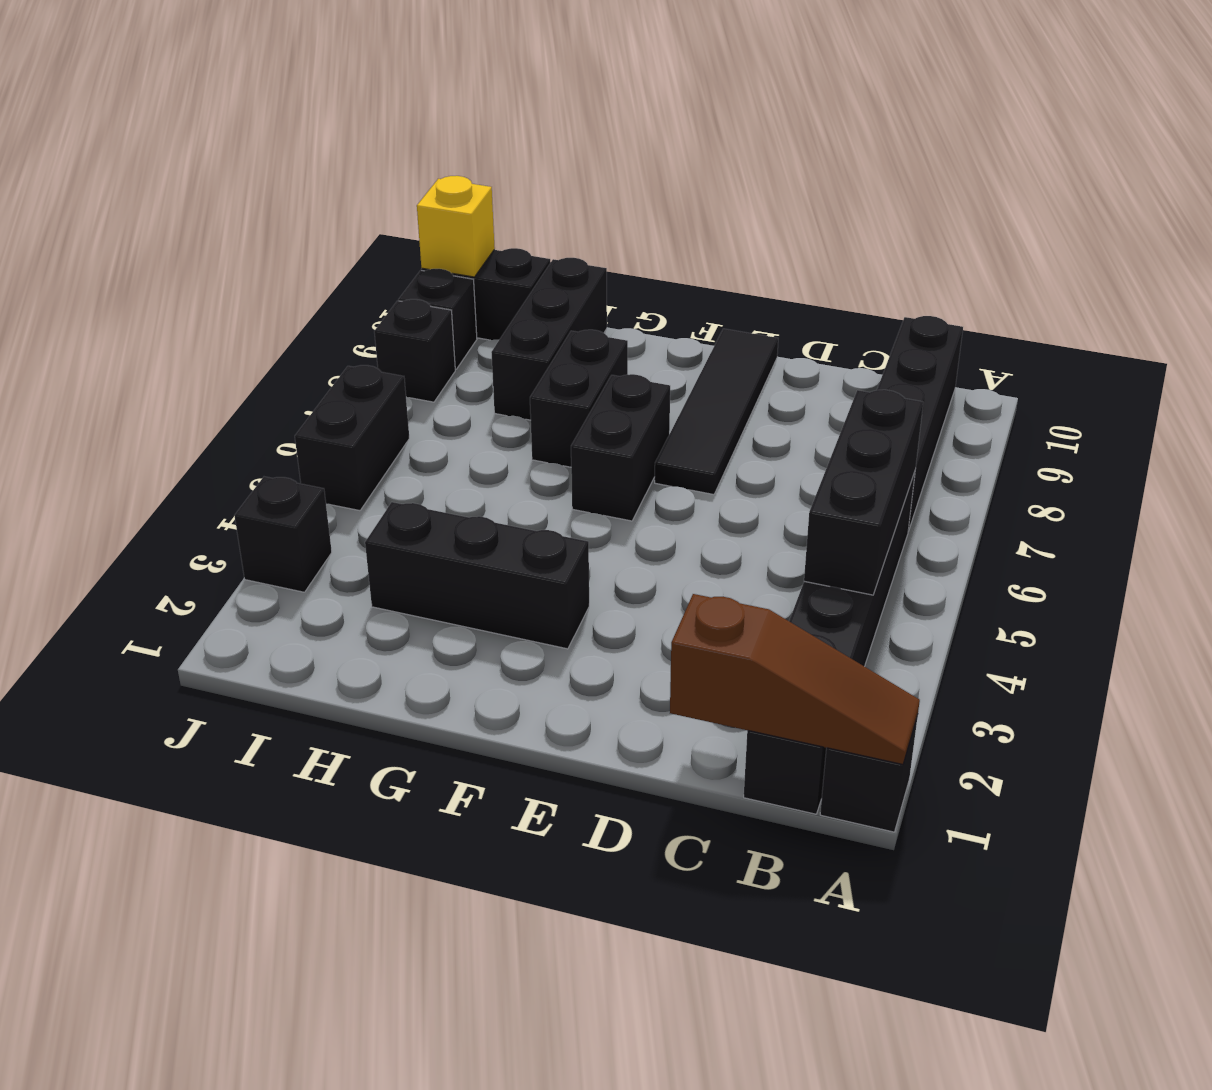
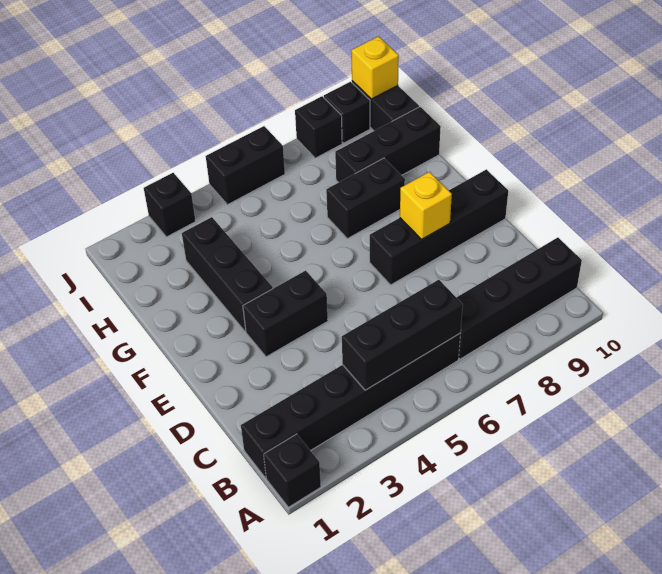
brown slope A1:C1 level 2 top C -> none
black tile E7:E10 level 1 -> black brick E7:E10 level 1
none -> yellow brick E8 level 2
black brick F6:F7 level 1 -> black brick E3:E4 level 1

